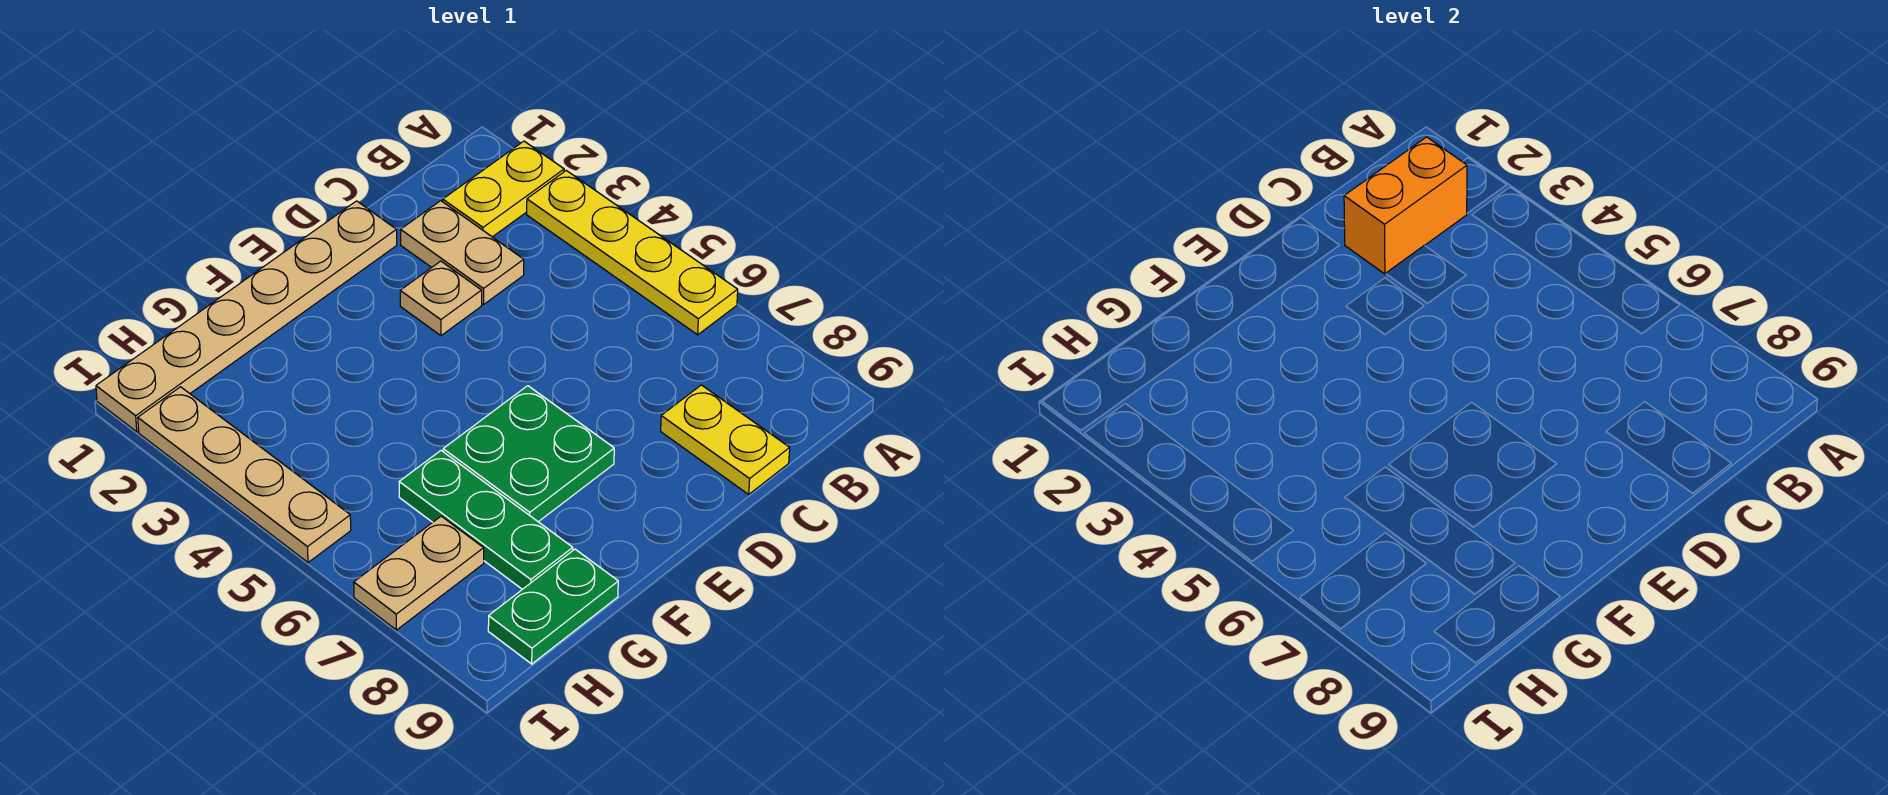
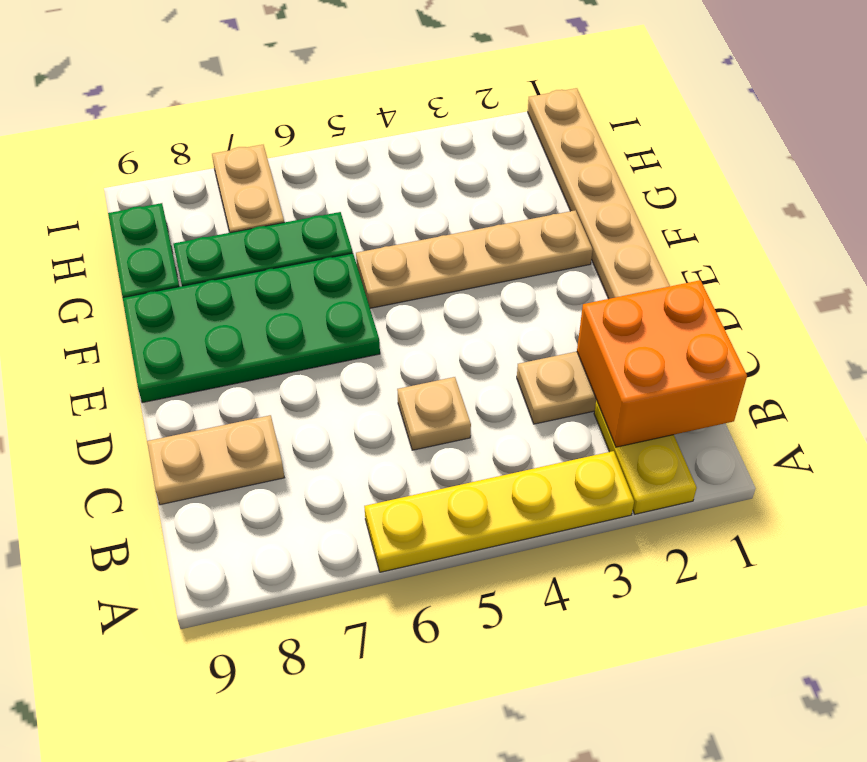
orange brick B2:C2 level 2 -> orange brick B1:C2 level 2
yellow plate C8:C9 level 1 -> tan plate C8:C9 level 1
tan plate D3 level 1 -> tan plate C5 level 1
green plate E6:F7 level 1 -> green plate E6:F9 level 1
tan plate I2:I5 level 1 -> tan plate F2:F5 level 1

